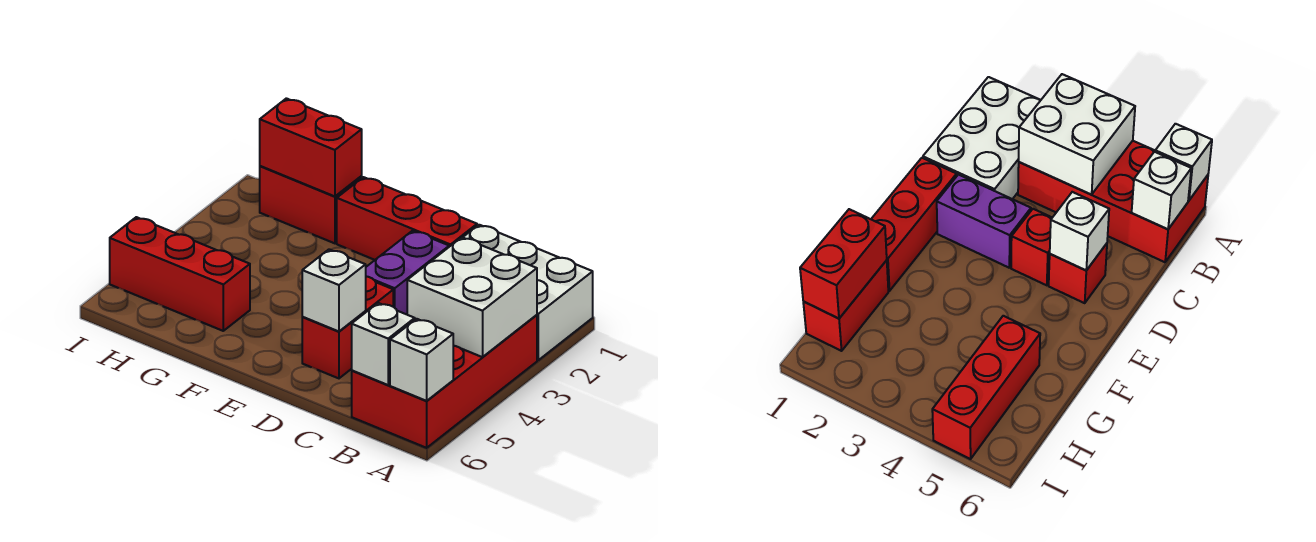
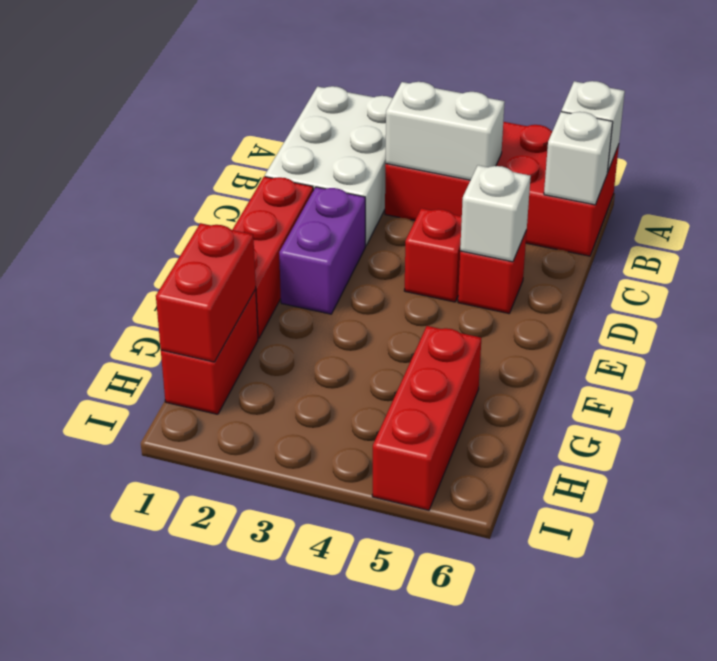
white brick A3:B4 level 2 -> white brick B3:B4 level 2
purple brick D2:D3 level 1 -> purple brick D2:E2 level 1

